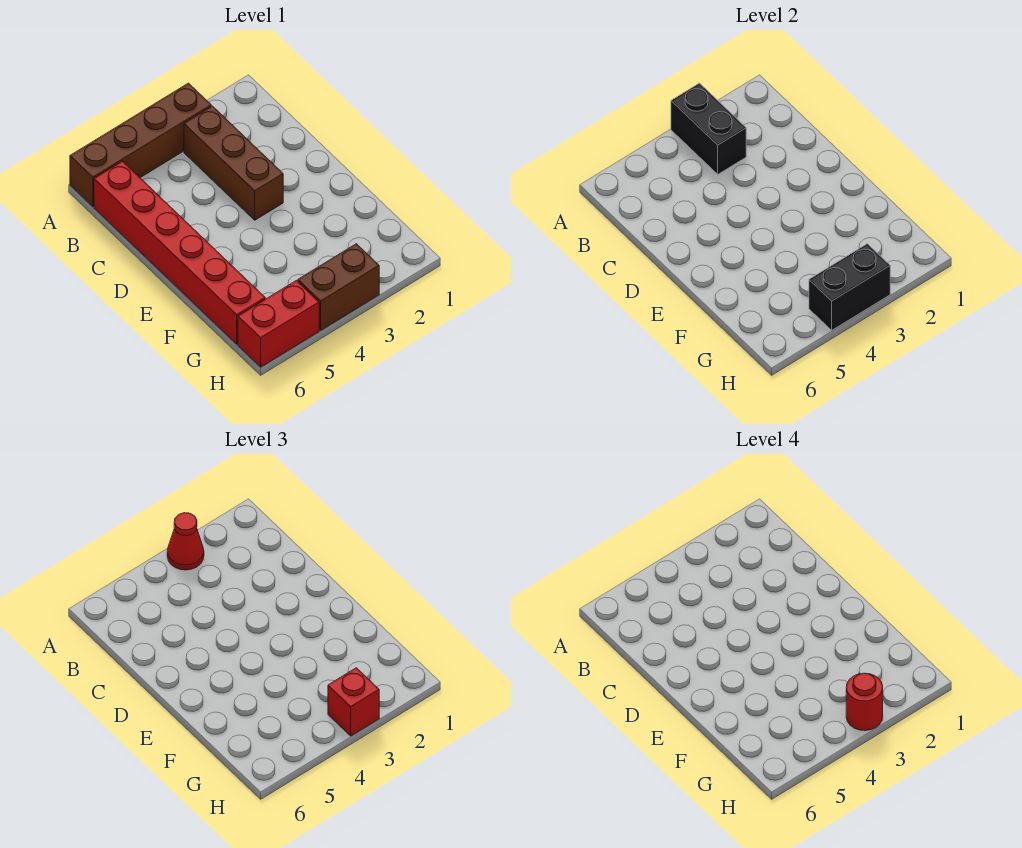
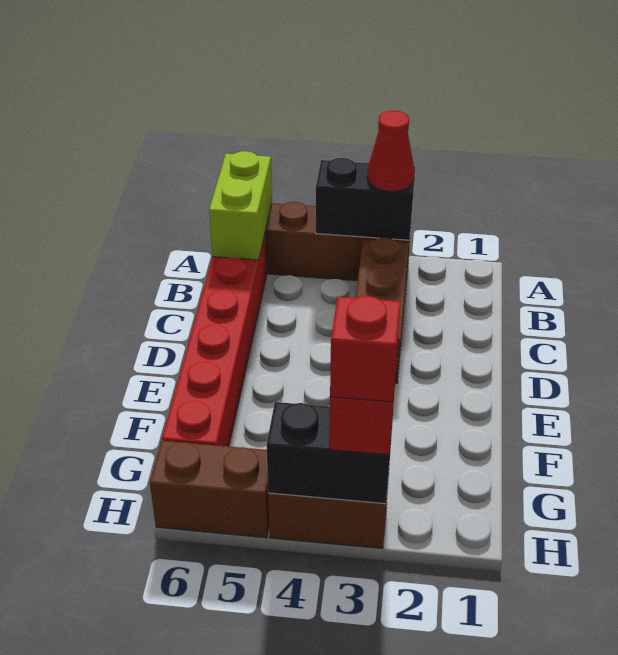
black brick A3:B3 level 2 -> black brick A3:A4 level 2
none -> lime brick A6:B6 level 2
red round brick H3 level 4 -> red brick H3 level 4
red brick H5:H6 level 1 -> brown brick H5:H6 level 1

